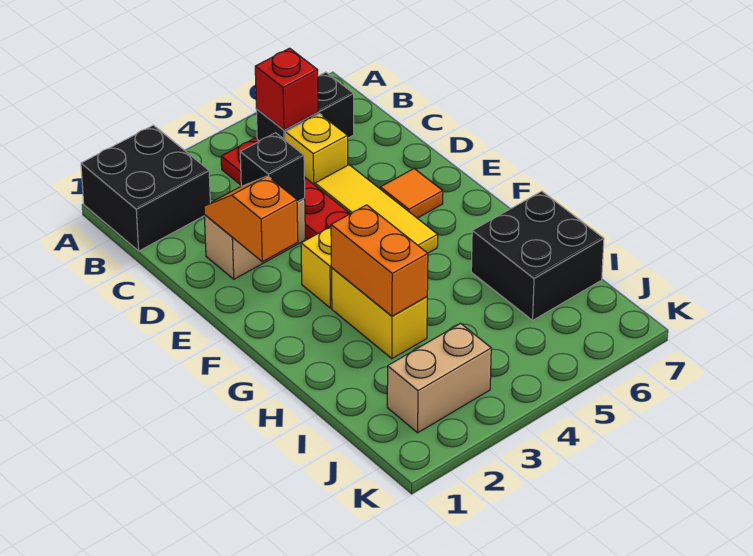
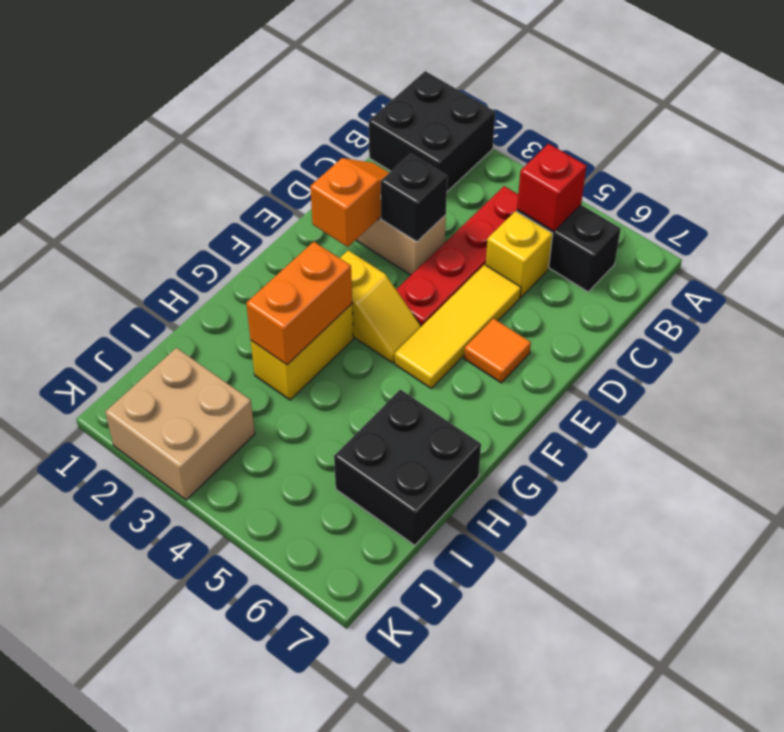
tan brick J2:J3 level 1 -> tan brick J2:K3 level 1

